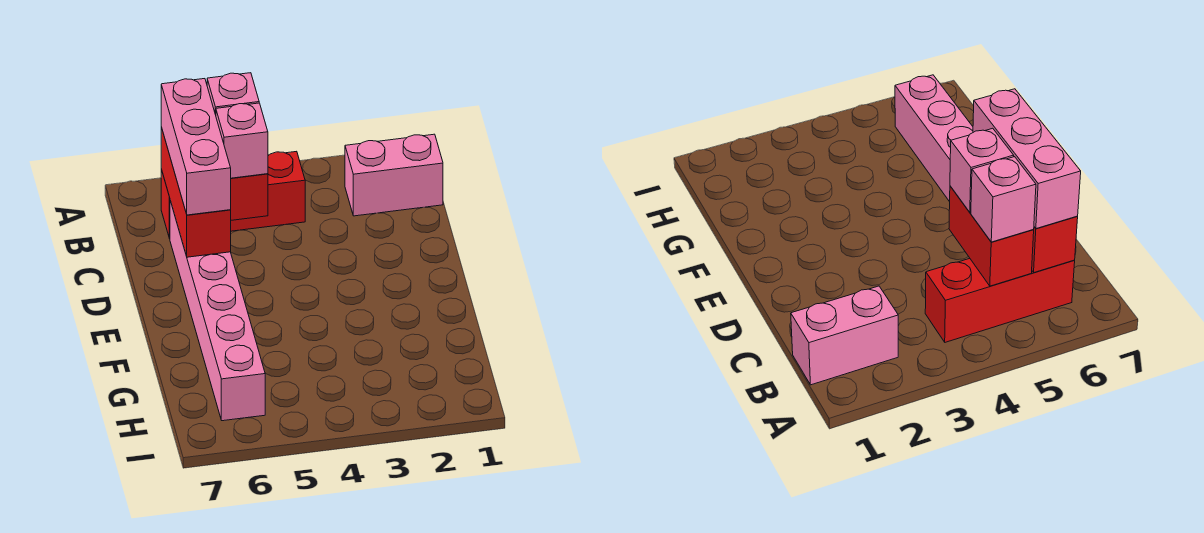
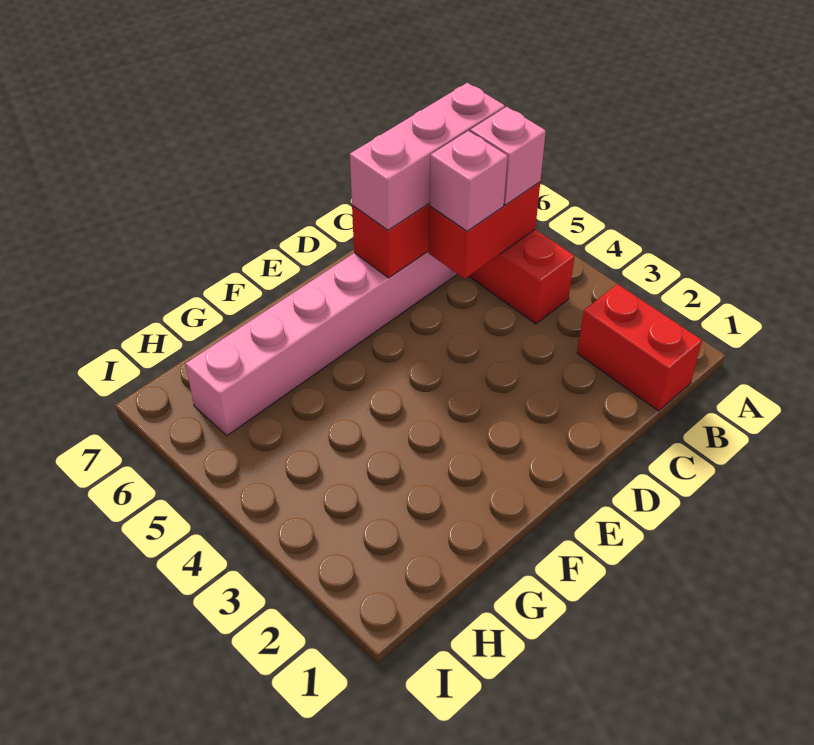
pink brick B1:B2 level 1 -> red brick B1:B2 level 1

